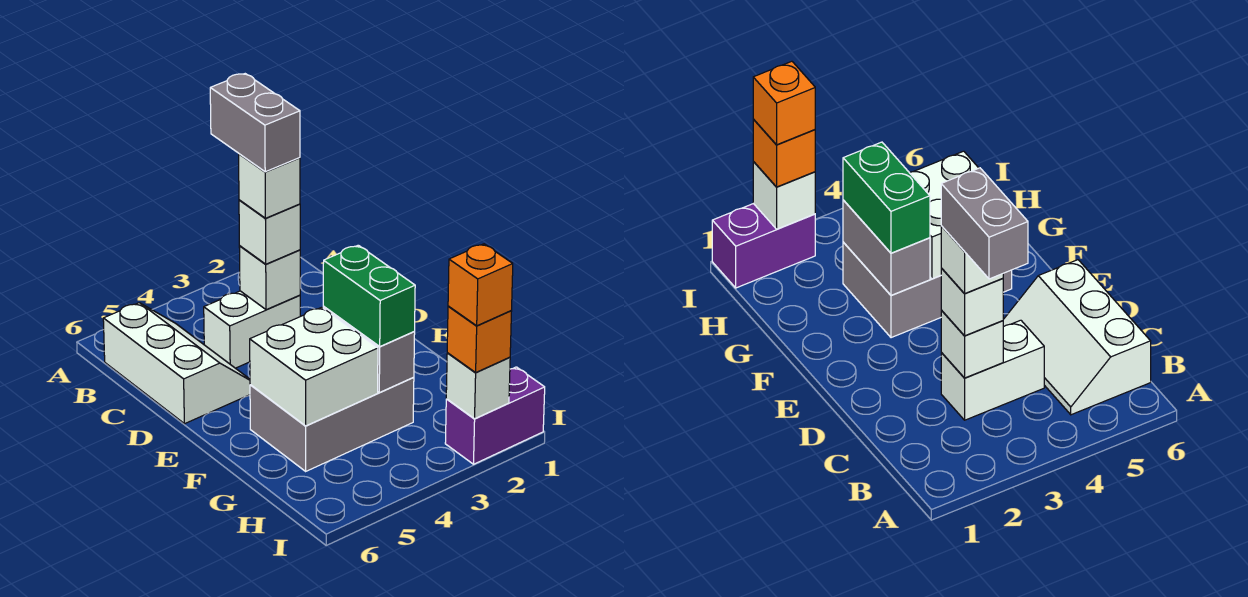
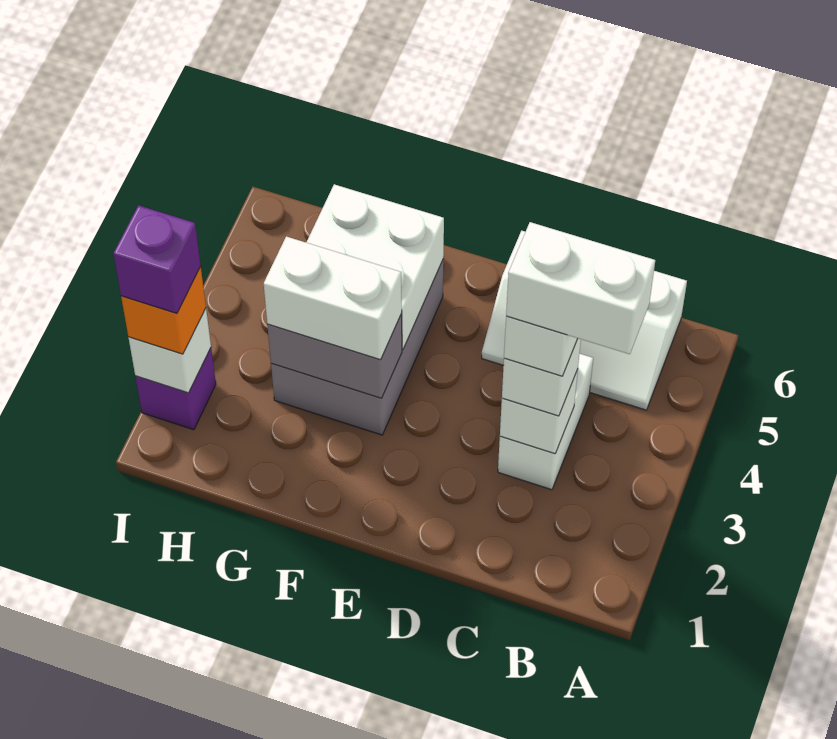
grey brick B3:C3 level 5 -> white brick B3:C3 level 5
green brick F3:G3 level 3 -> white brick F3:G3 level 3
purple brick I1:I2 level 1 -> purple brick I2 level 1
orange brick I2 level 4 -> purple brick I2 level 4

